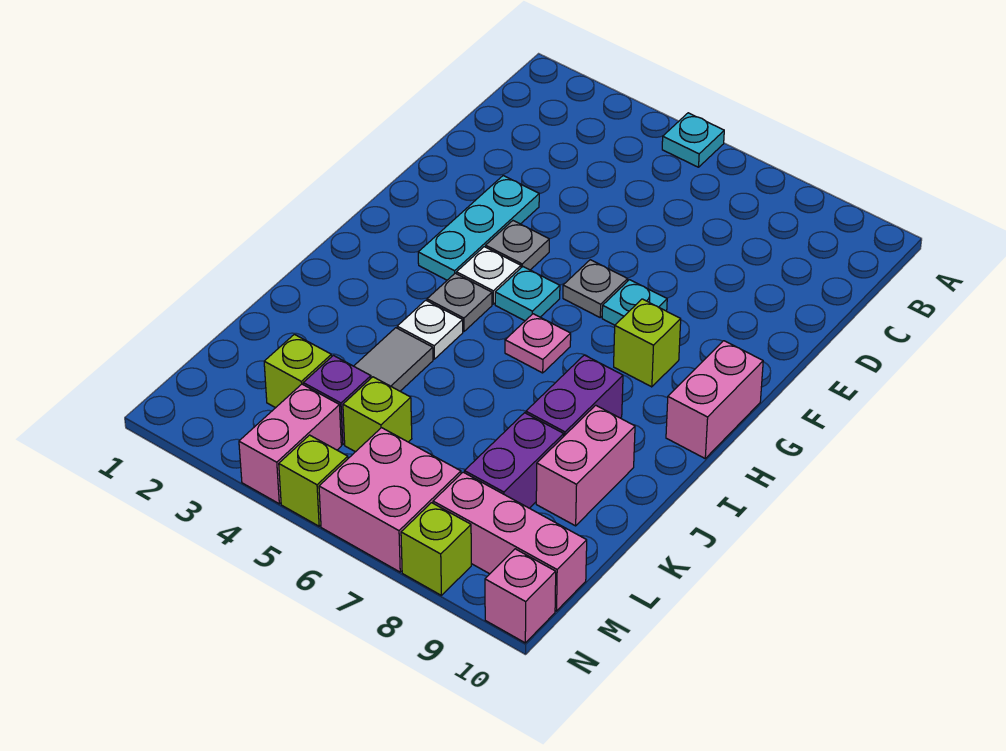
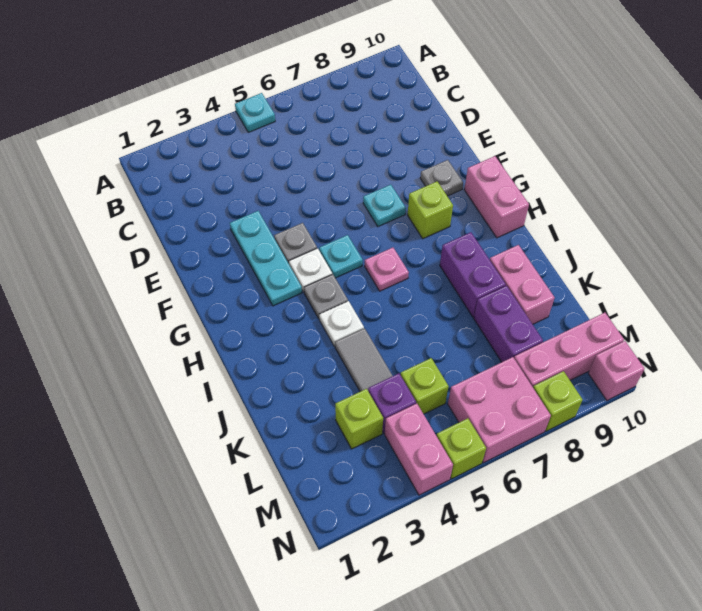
grey plate F6 level 1 -> grey plate F9 level 1

